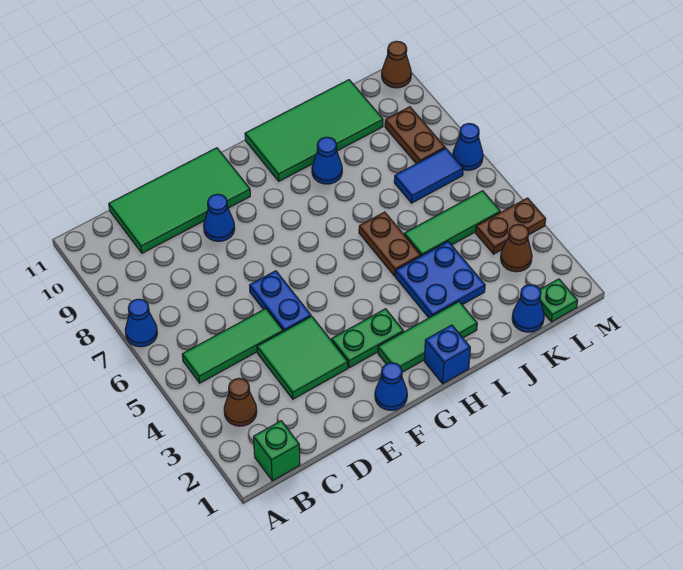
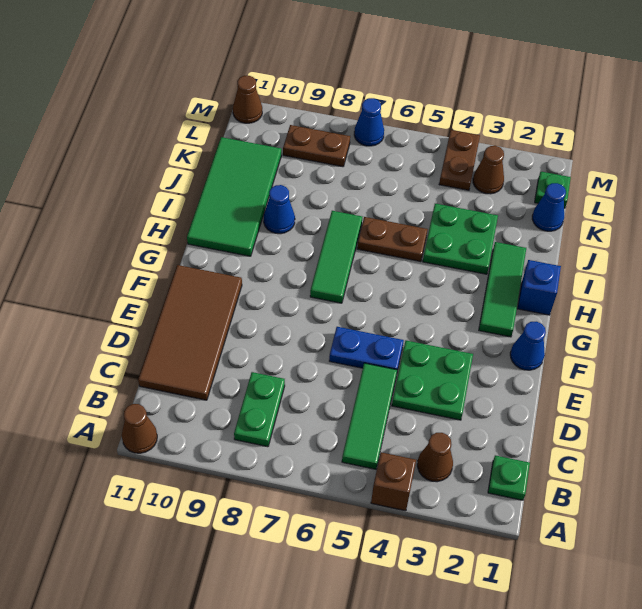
none -> brown brick A4 level 1
blue cone A7 level 1 -> none
none -> brown cone A11 level 1
green brick B1 level 1 -> green plate B1 level 1
green tile C10:F11 level 1 -> brown tile C10:F11 level 1
green tile D3:E4 level 1 -> green plate D3:E4 level 1
blue cone E9 level 1 -> none
green plate F3:G3 level 1 -> green plate B8:C8 level 1
blue plate I3:J4 level 1 -> green plate I3:J4 level 1
green tile J5:L5 level 1 -> green tile G7:I7 level 1
blue tile K7:L7 level 1 -> none

